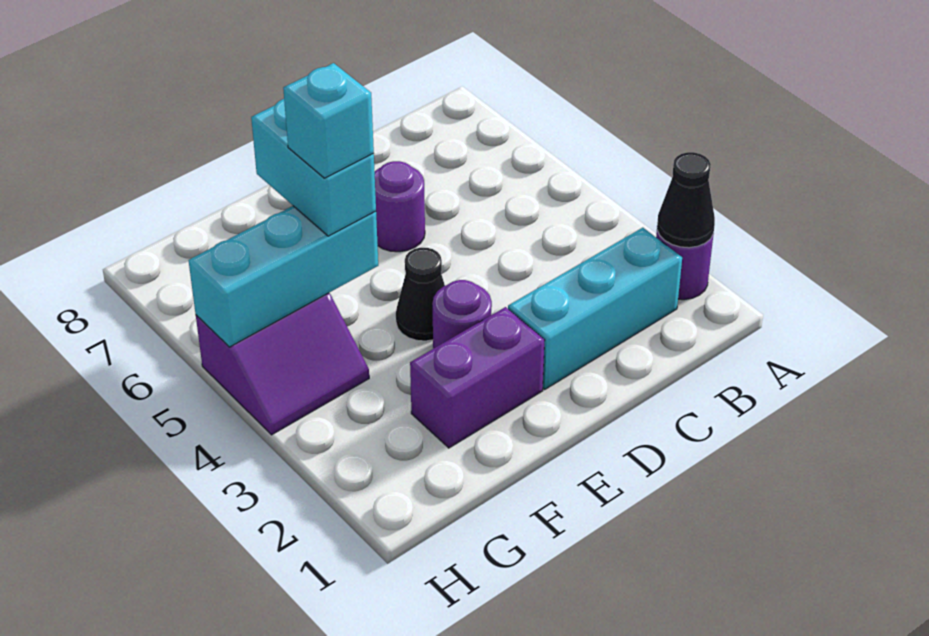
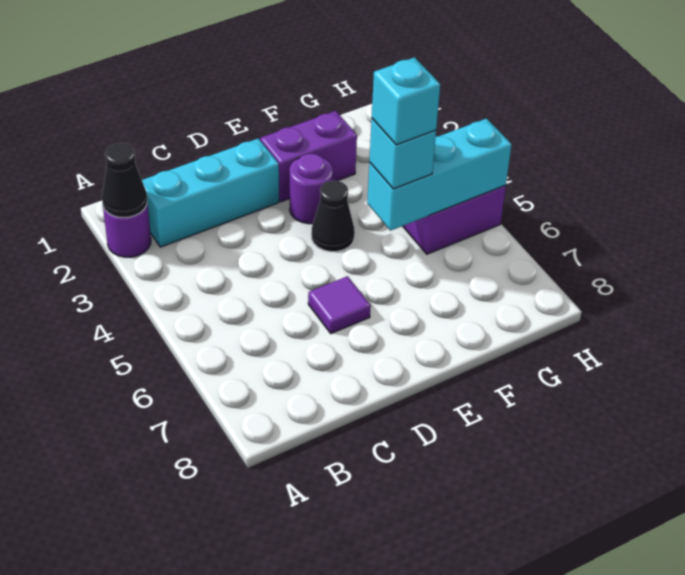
purple round brick D6 level 1 -> purple tile D6 level 1
cyan brick F5:F6 level 3 -> cyan brick F5 level 3

